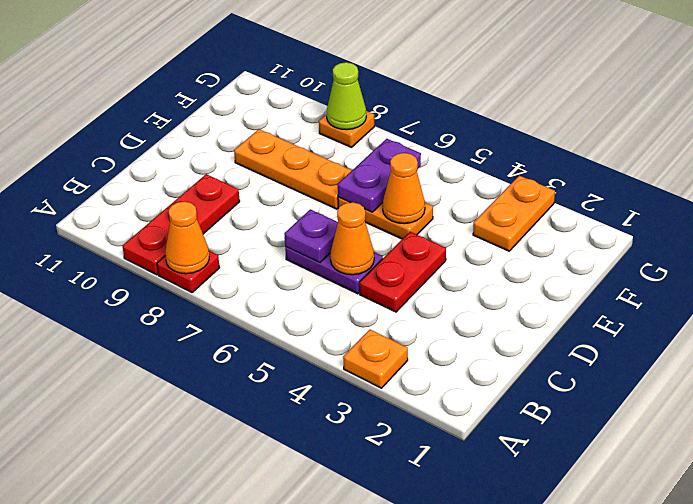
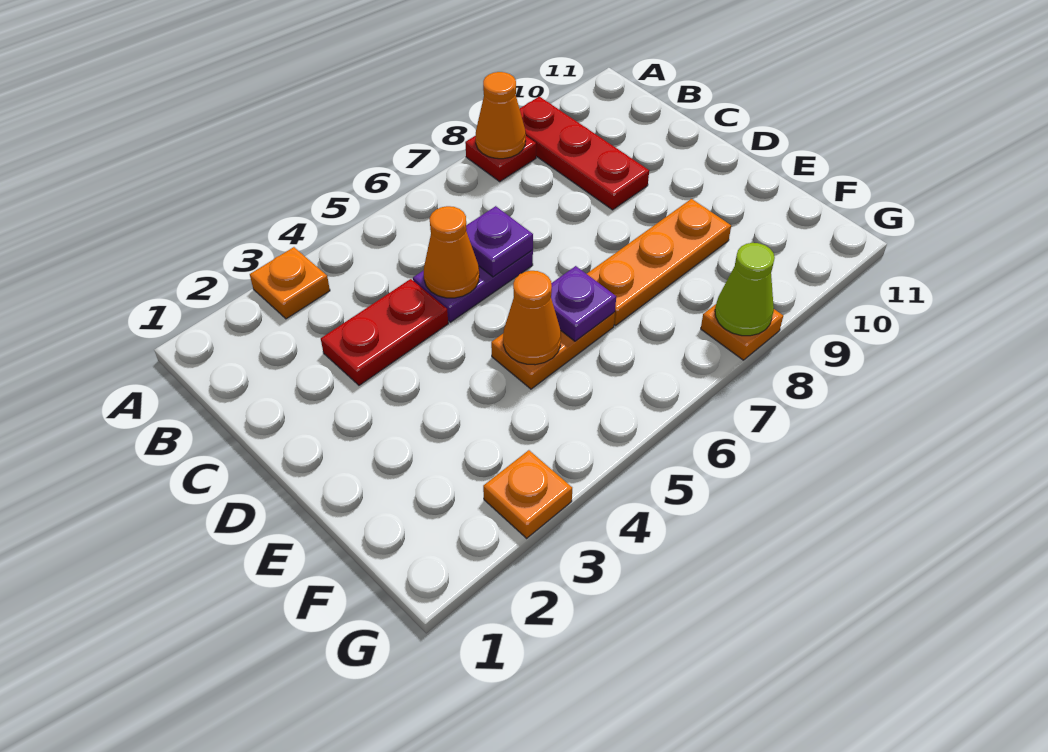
red plate C4:D4 level 1 -> red plate C3:C4 level 1
purple plate E6:F6 level 2 -> purple plate E6 level 2
orange plate F3:G3 level 1 -> orange plate G3 level 1

